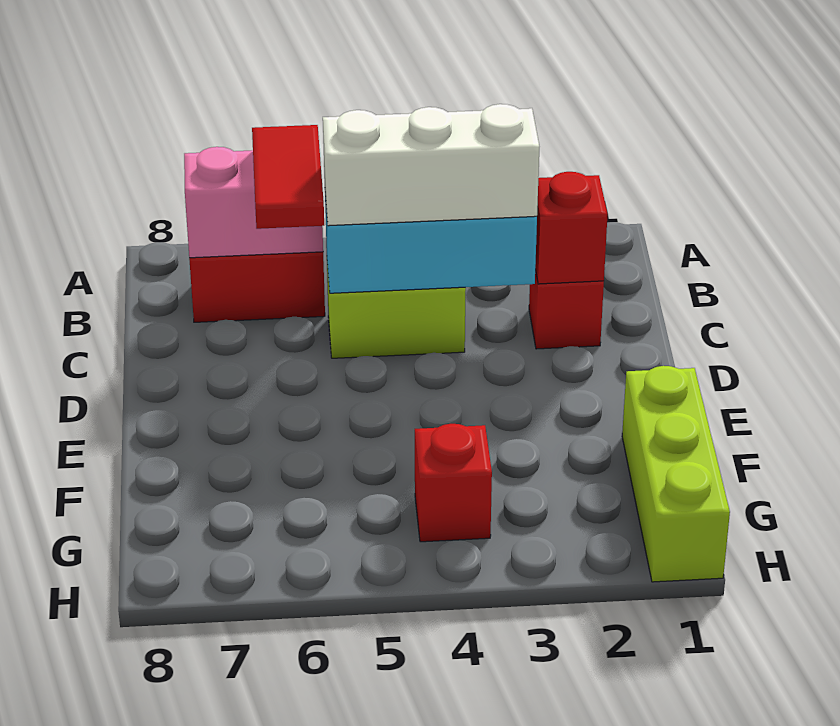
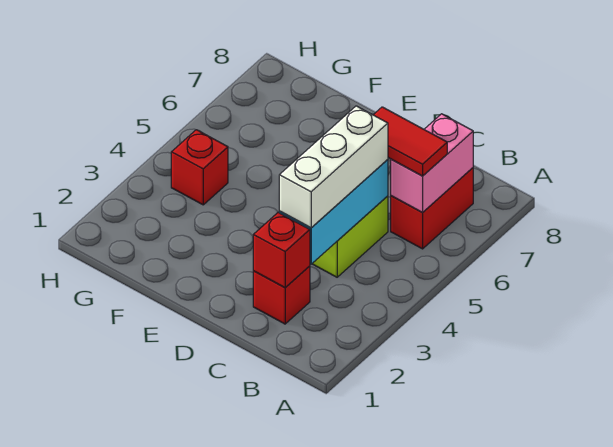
lime brick F1:H1 level 1 -> none

